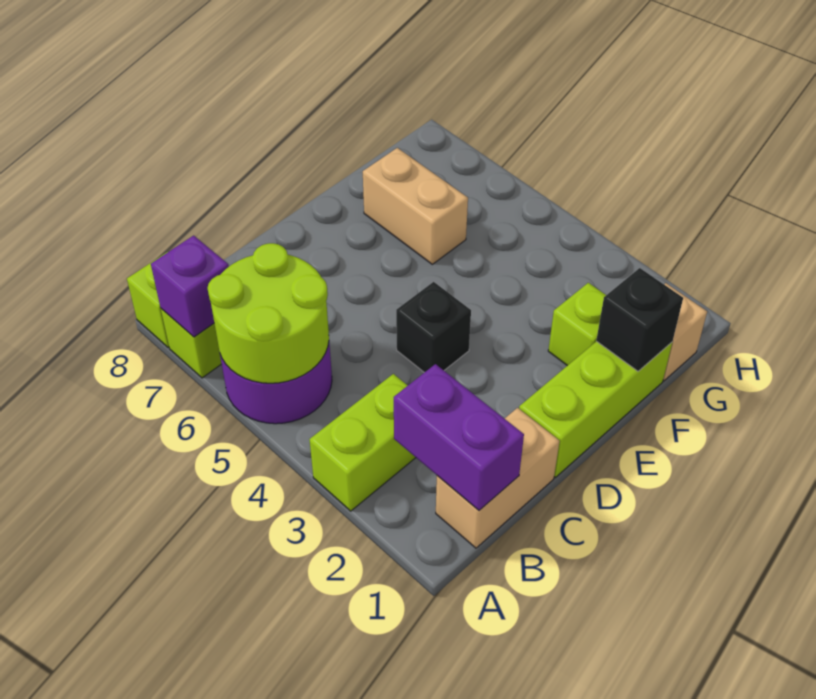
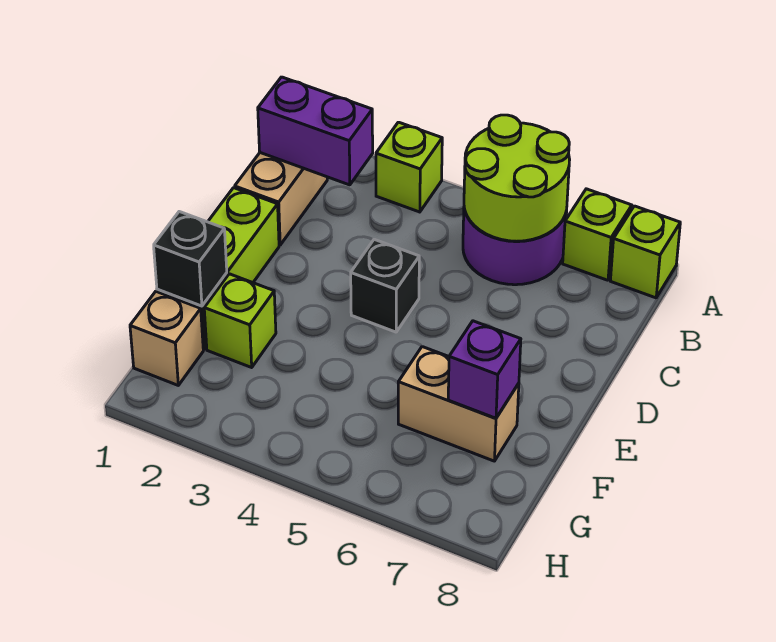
lime brick A3:B3 level 1 -> lime brick A3 level 1
purple brick A7 level 2 -> purple brick F7 level 2

